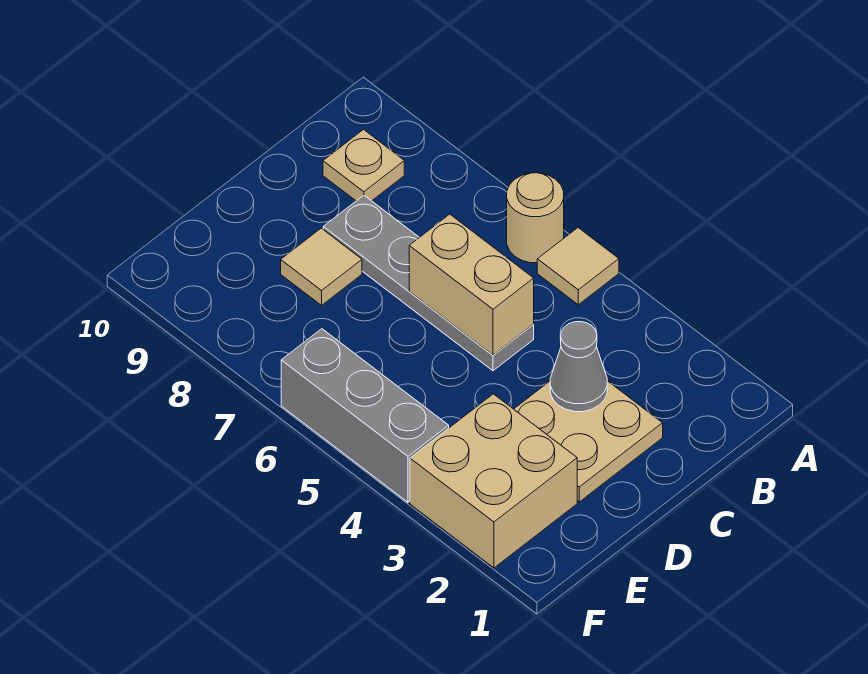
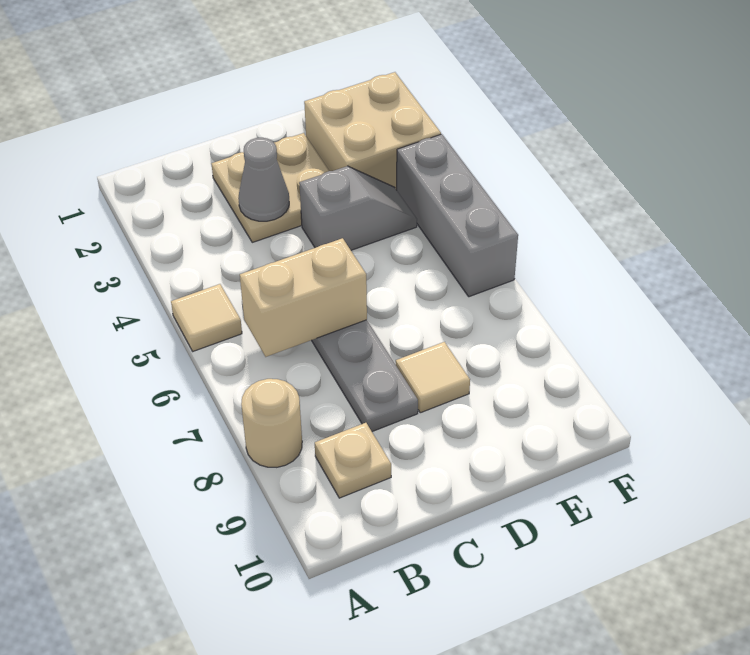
tan round brick A6 level 1 -> tan round brick A8 level 1
tan brick C5:C6 level 2 -> tan brick B6:C6 level 2
none -> grey slope D4:E4 level 1 top D

